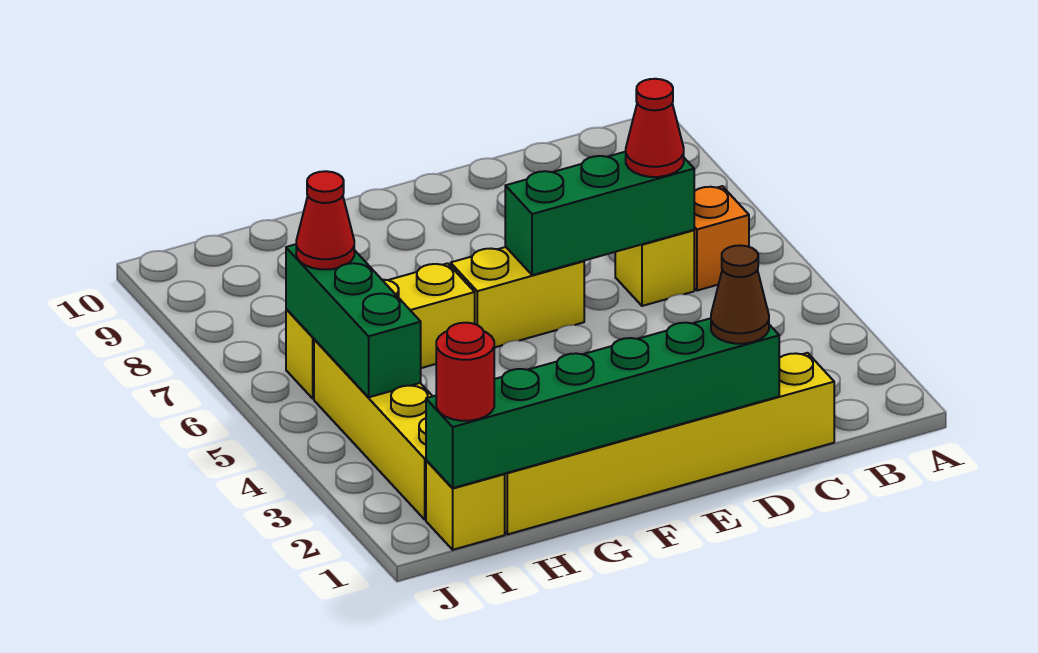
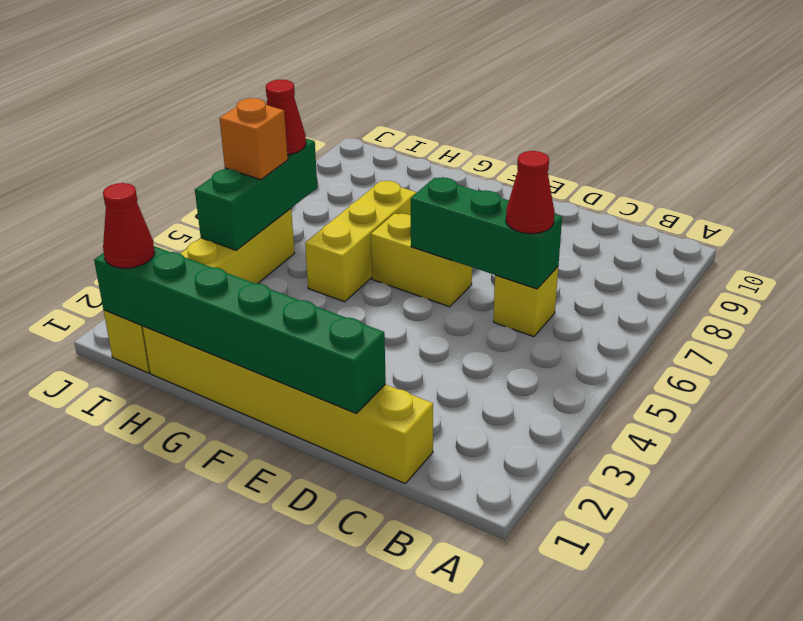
orange brick B6 level 1 -> orange brick I5 level 3
brown cone D1 level 3 -> none
yellow brick G6:I6 level 1 -> yellow brick G5:G7 level 1
red round brick I1 level 3 -> red cone I1 level 3

